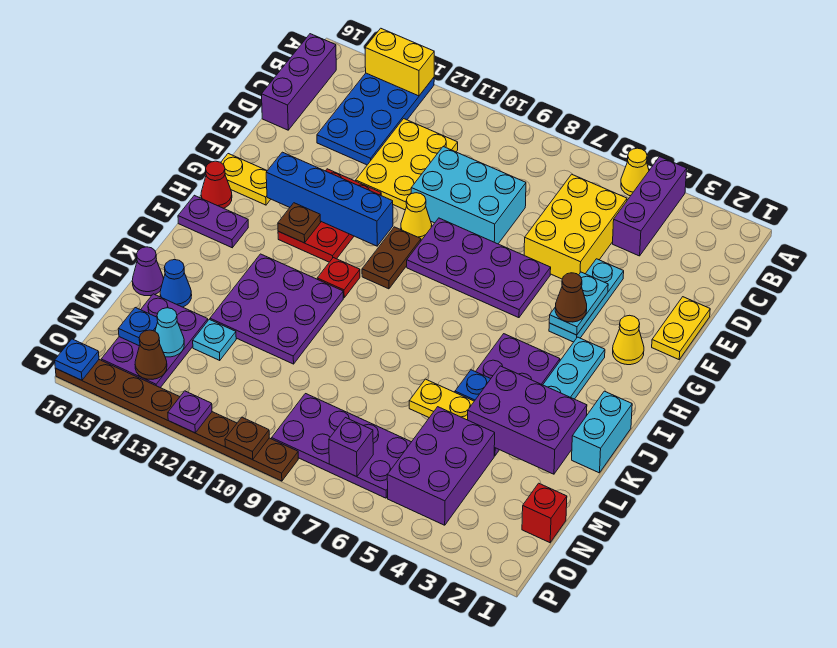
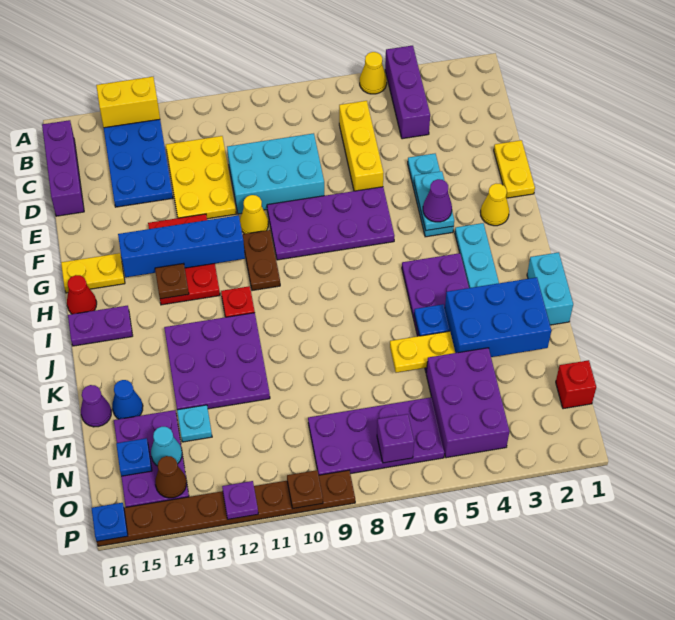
yellow brick C5:E6 level 1 -> yellow brick C6:E6 level 1
brown cone G4 level 3 -> purple cone G4 level 3
purple brick K2:L4 level 2 -> blue brick K2:L4 level 2

